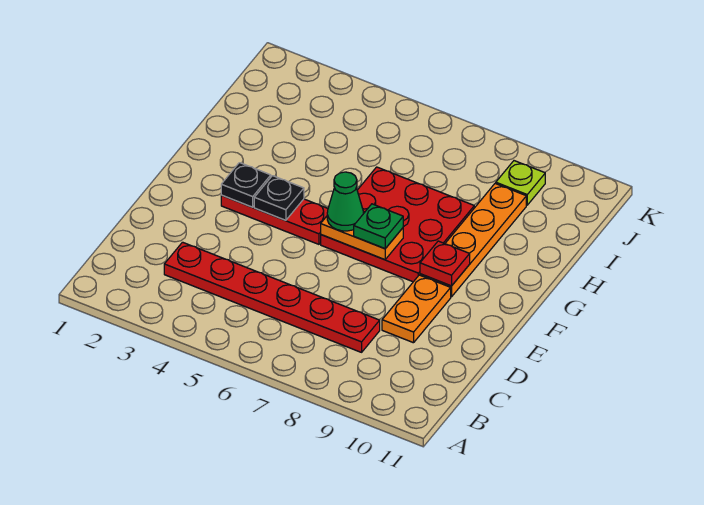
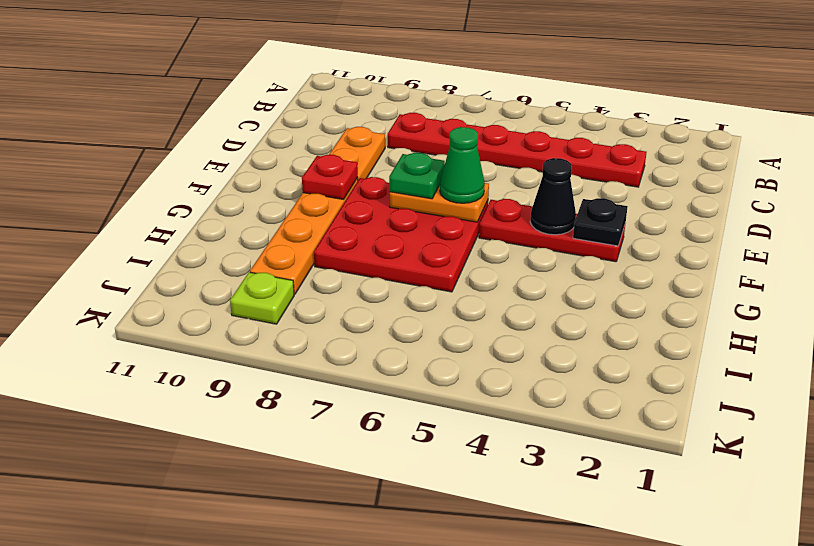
black plate F4 level 2 -> black cone F4 level 2

